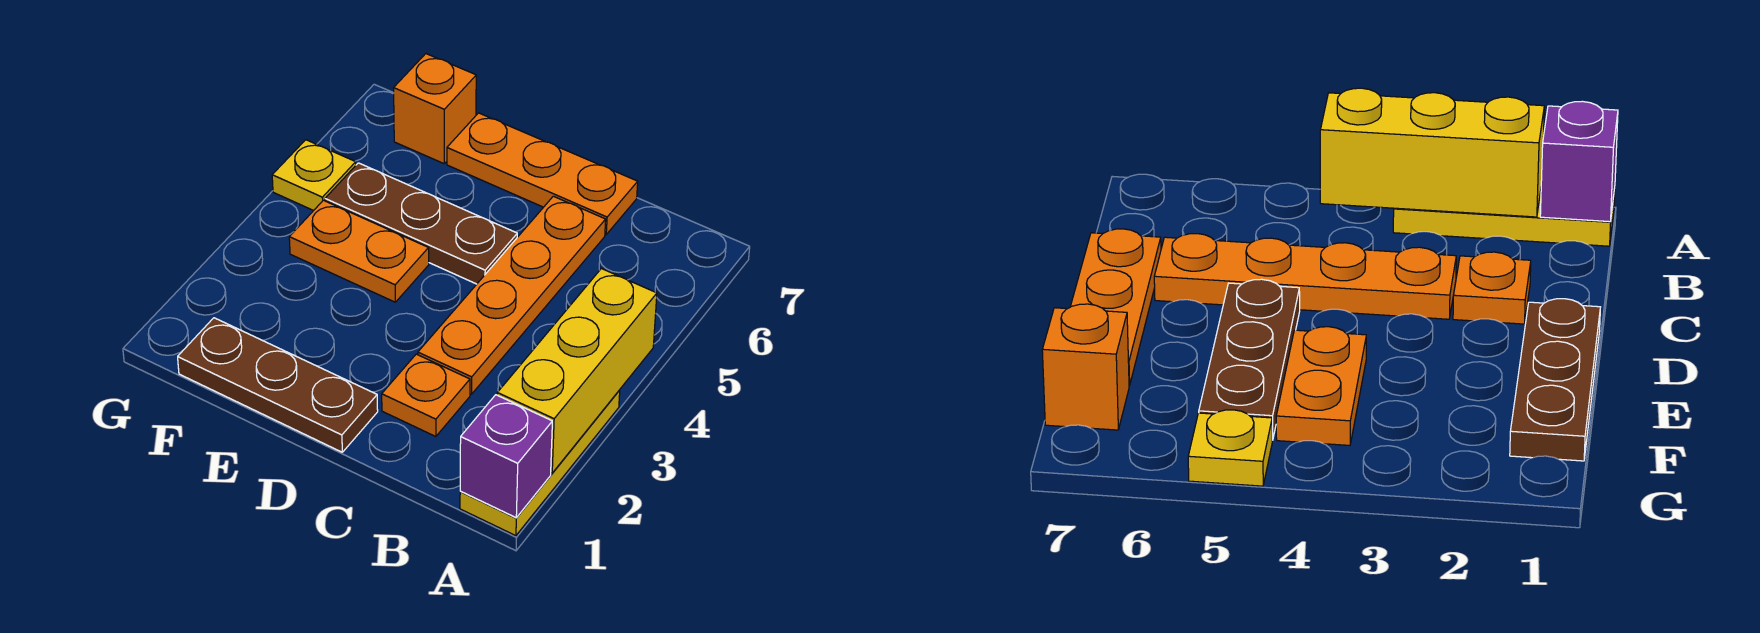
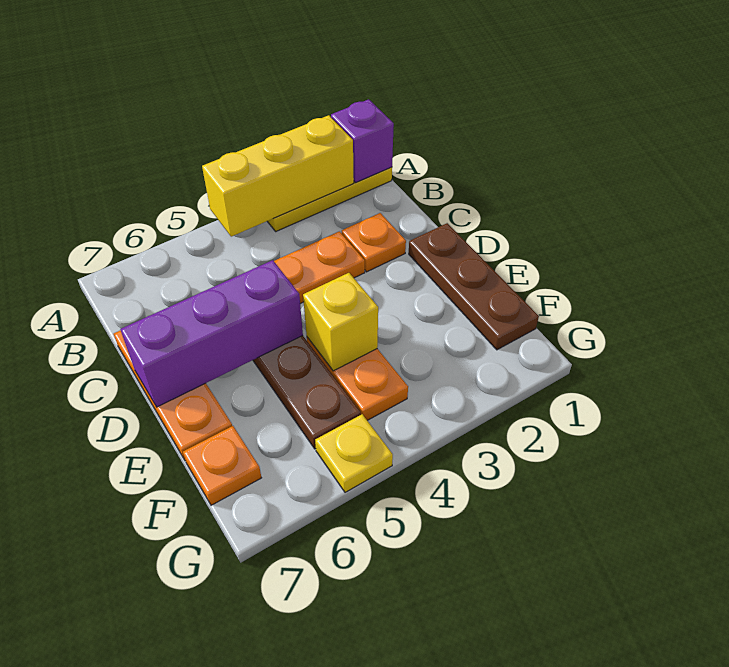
none -> purple brick D5:D7 level 2
none -> yellow brick E4 level 2
orange brick F7 level 1 -> orange plate F7 level 1

